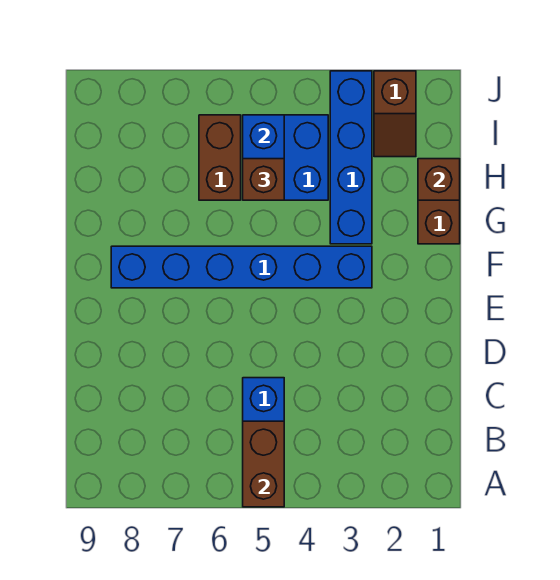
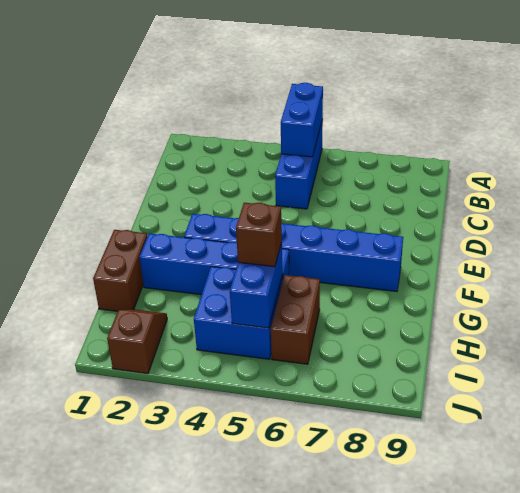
brown brick A5:B5 level 2 -> blue brick A5:B5 level 2
blue brick G3:J3 level 1 -> blue brick G2:G5 level 1
brown brick H1 level 2 -> none

